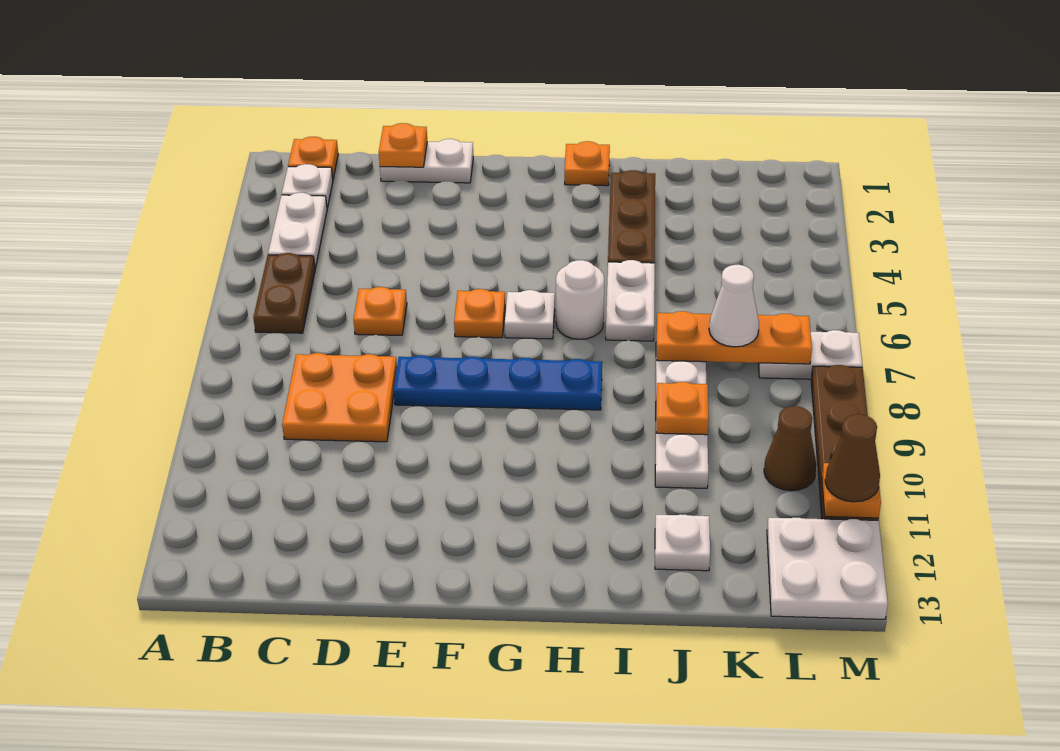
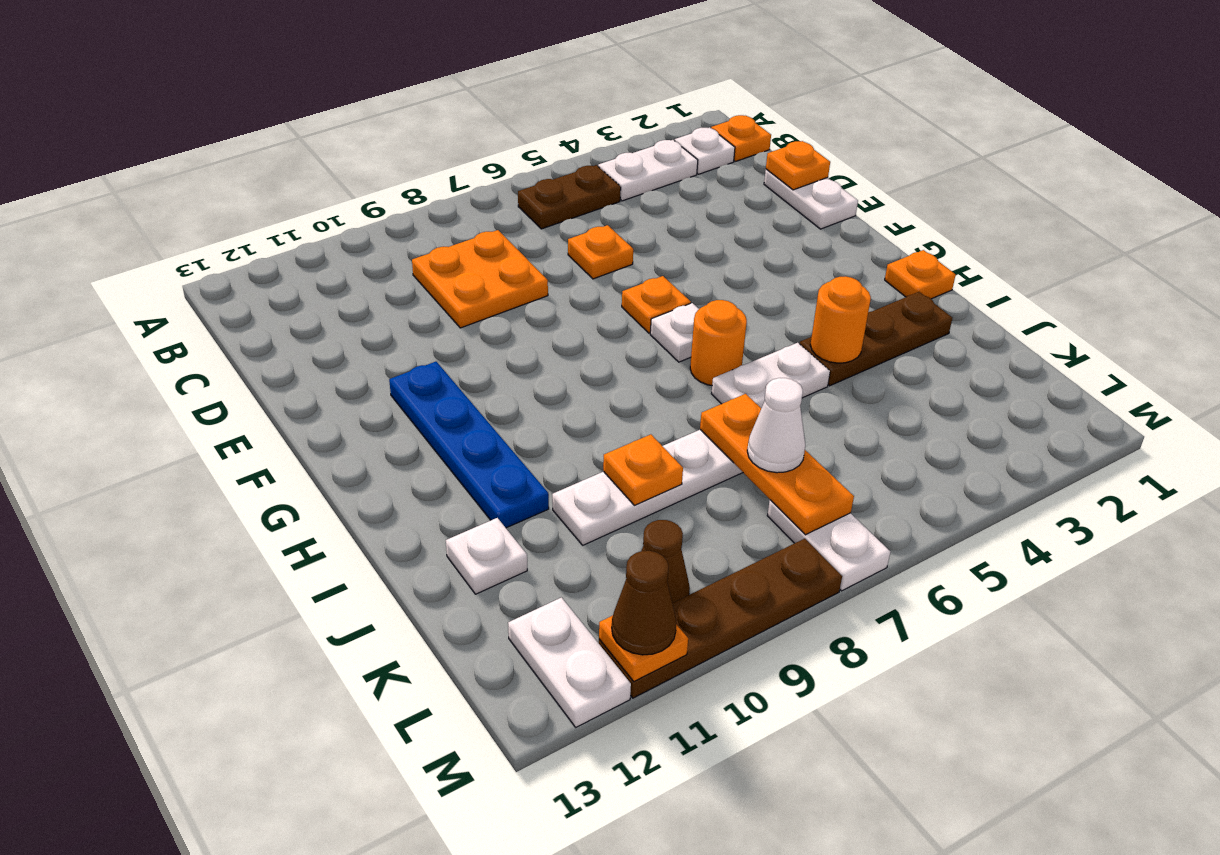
blue plate E8:H8 level 1 -> blue plate F11:I11 level 1
white round brick H6 level 1 -> orange round brick H6 level 1
none -> orange round brick I4 level 2
white plate L12:M13 level 1 -> white plate L12:M12 level 1

